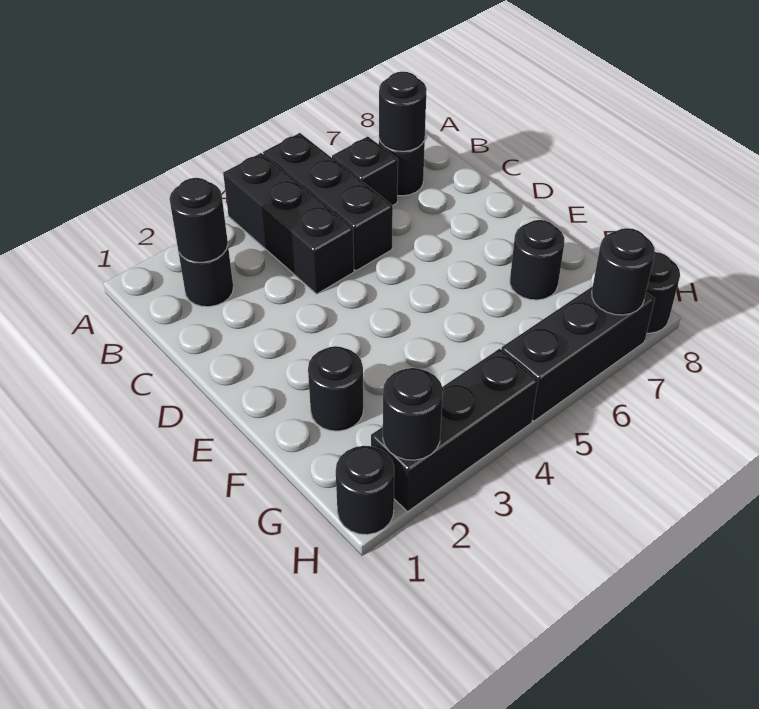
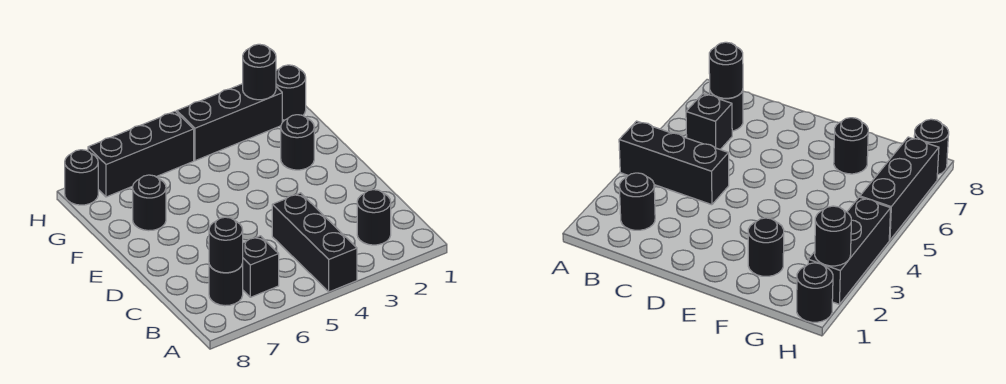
black brick A5:C5 level 1 -> none
black round brick B2 level 2 -> none
black round brick H7 level 2 -> none

